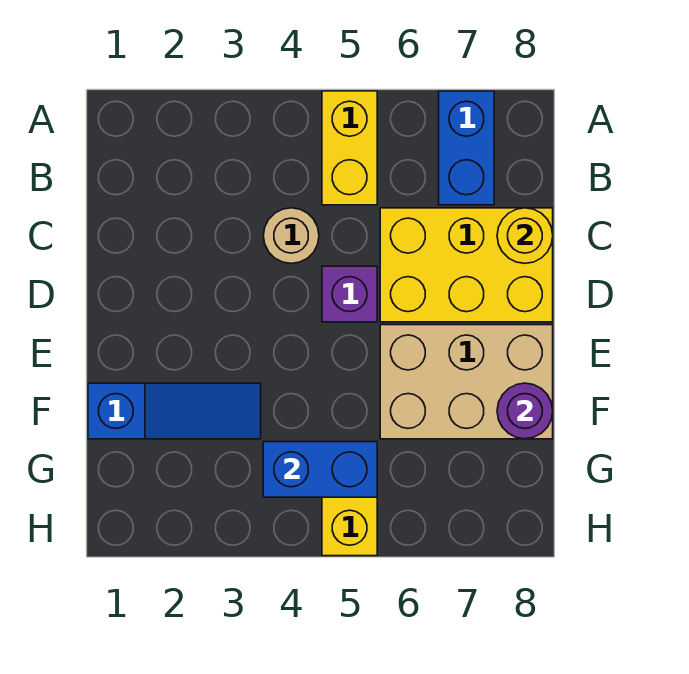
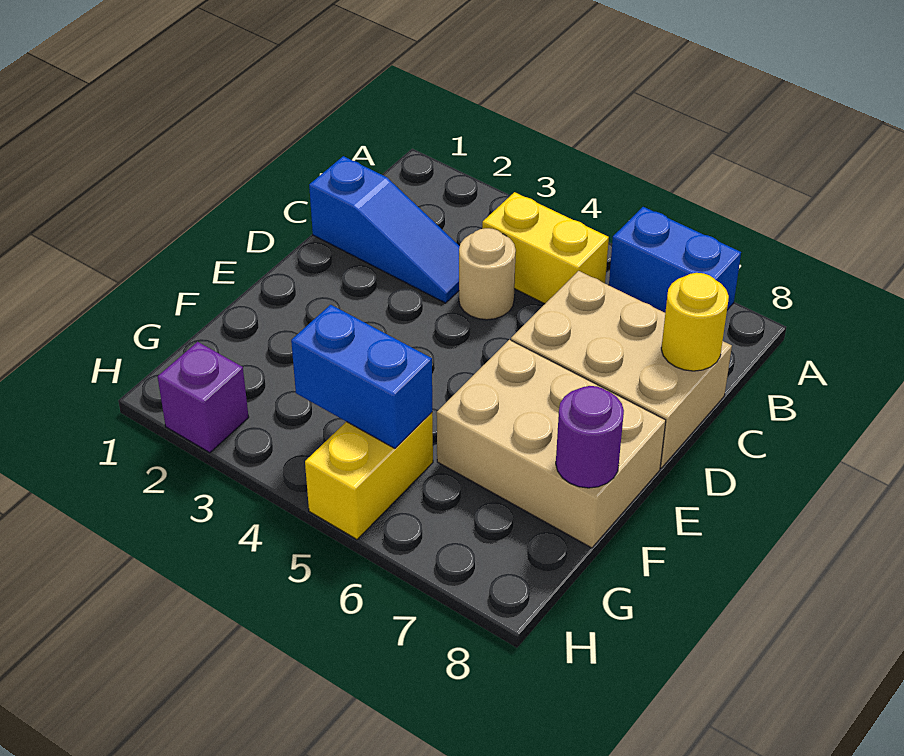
yellow brick A5:B5 level 1 -> yellow brick B4:B5 level 1
blue brick A7:B7 level 1 -> blue brick A6:A7 level 1
yellow brick C6:D8 level 1 -> tan brick C6:D8 level 1
purple brick D5 level 1 -> purple brick H2 level 1
blue slope F1:F3 level 1 top 1 -> blue slope C1:C3 level 1 top 1

